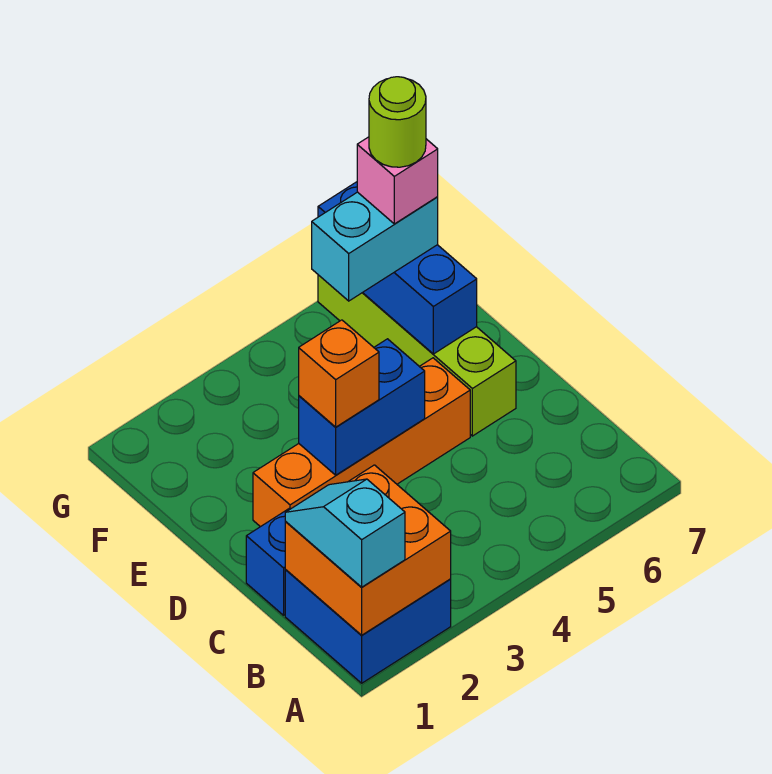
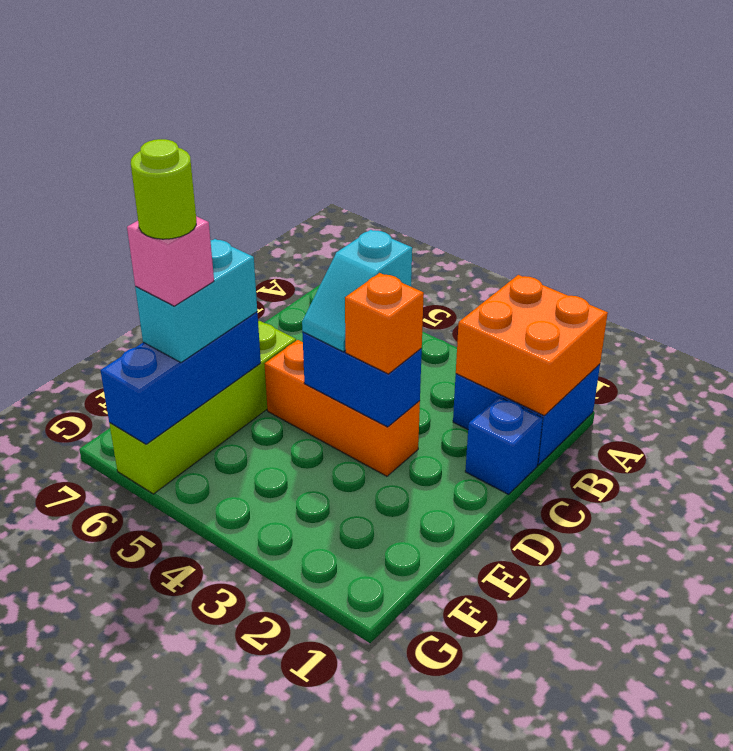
cyan slope A1:B1 level 3 top A -> cyan slope C4:D4 level 3 top C
orange brick D2:D5 level 1 -> orange brick D3:D5 level 1
cyan brick F5:F6 level 3 -> cyan brick E6:F6 level 3

